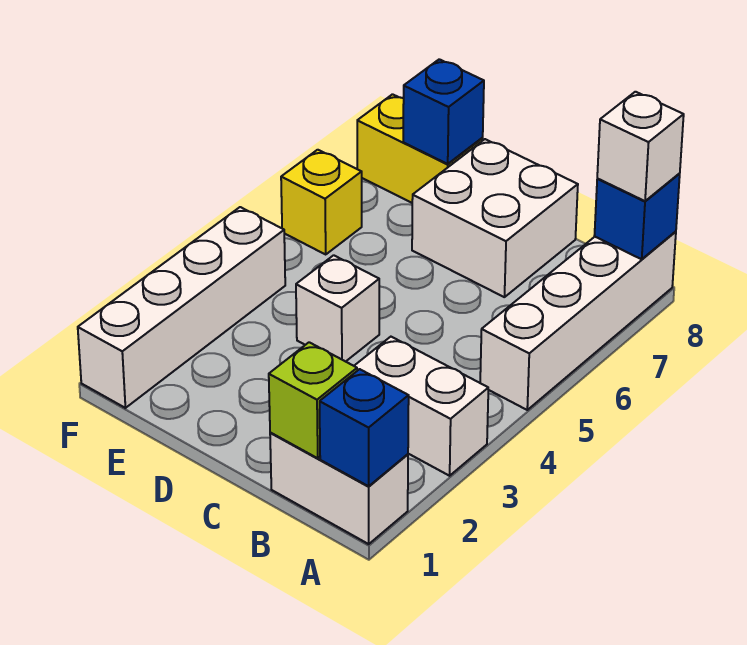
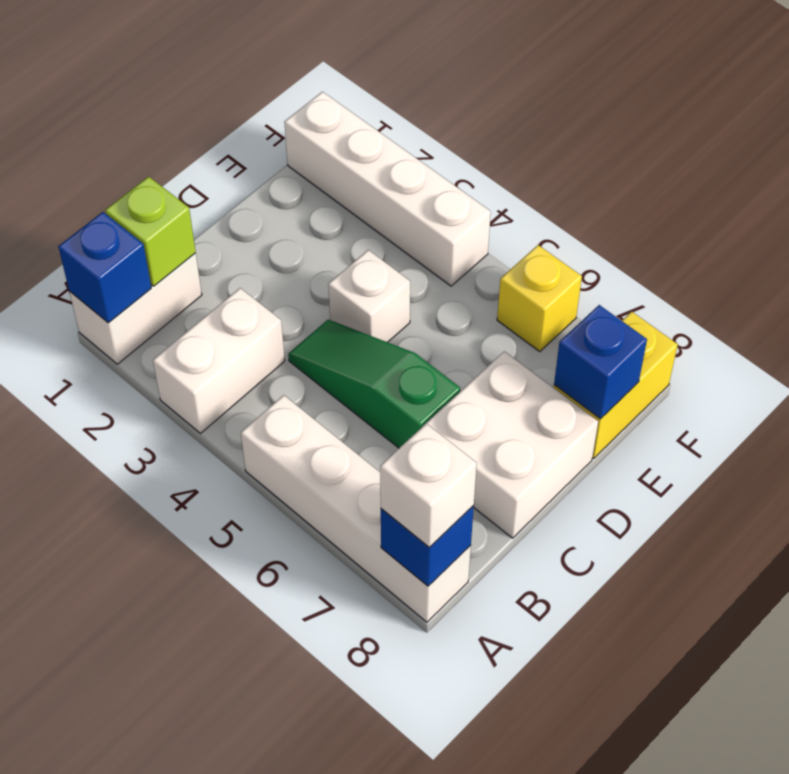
none -> green slope C4:C6 level 1 top 6

